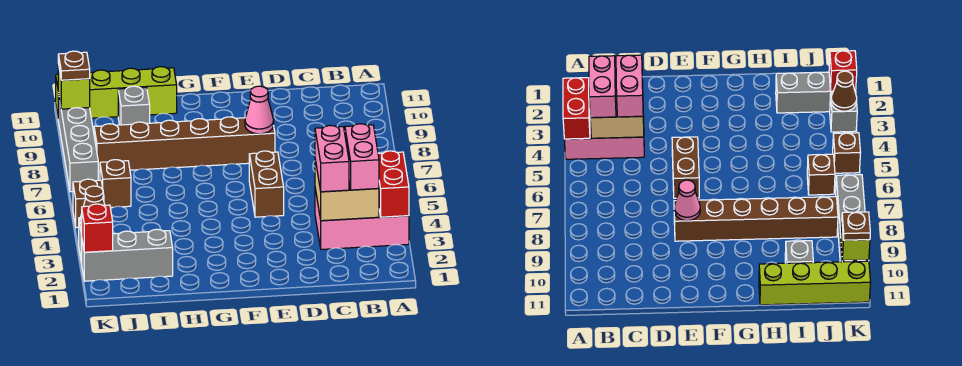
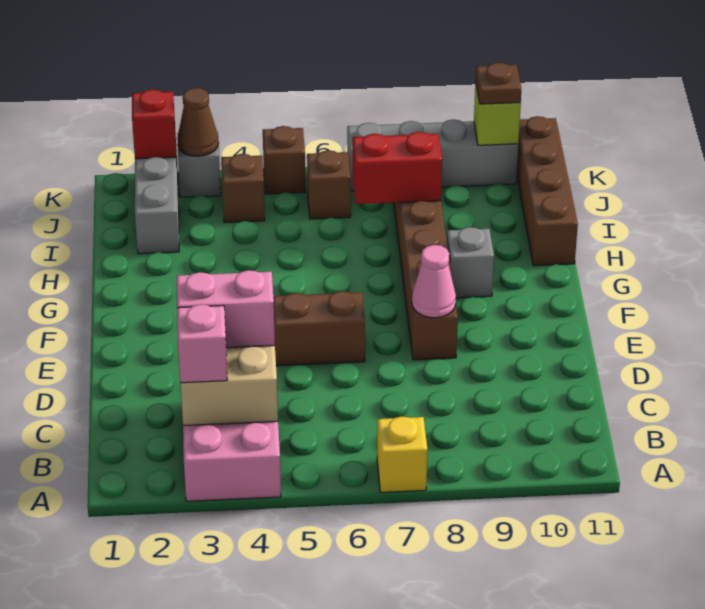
red brick A3:A4 level 2 -> red brick I7:I8 level 2
none -> yellow brick A7 level 1
pink brick B3:B4 level 3 -> pink brick B3 level 3
lime brick H11:K11 level 1 -> brown brick H11:K11 level 1
grey brick I10 level 1 -> grey brick G9 level 1
none -> brown brick J4 level 1

